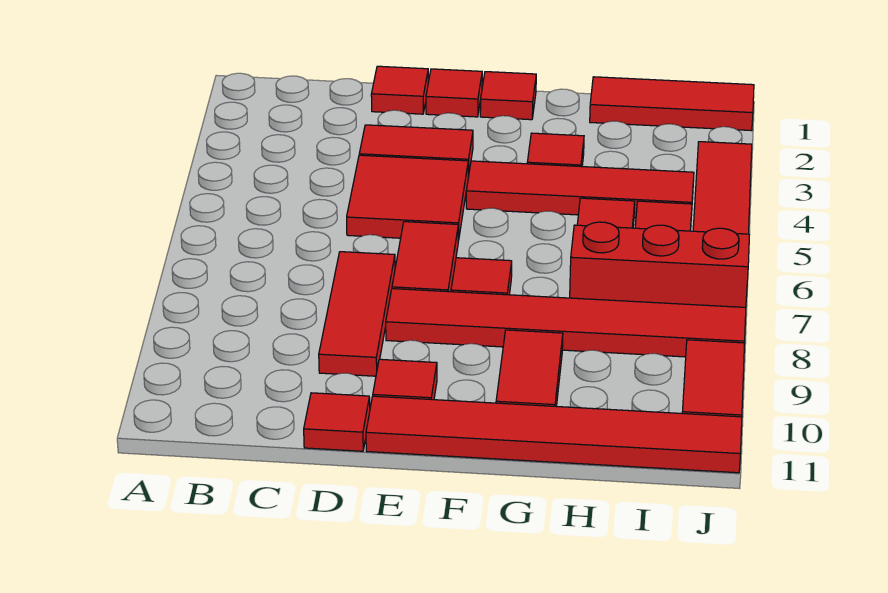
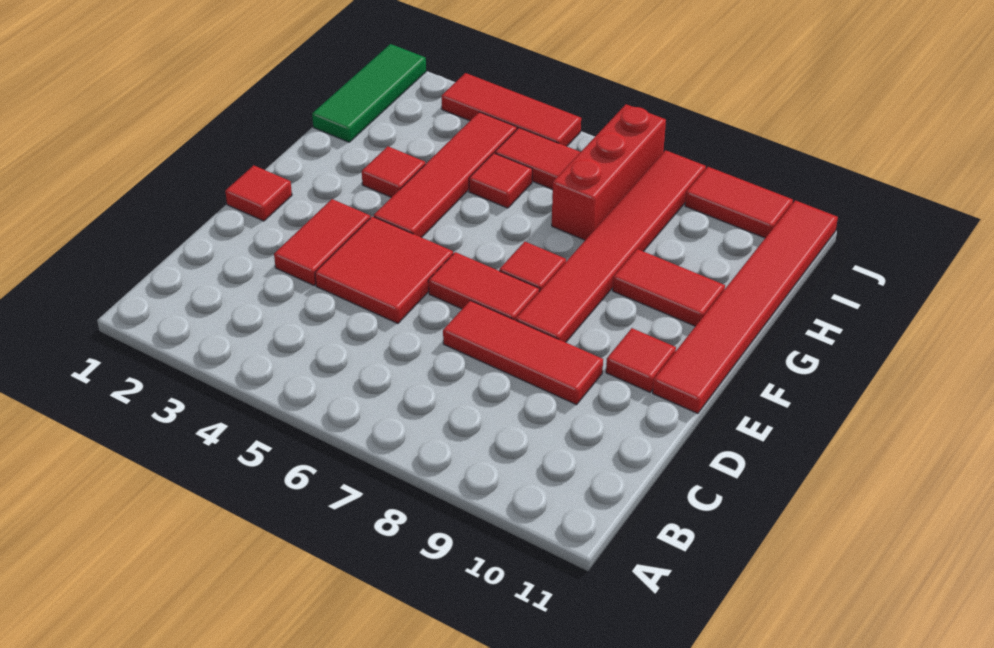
red tile D1 level 1 -> none
red tile D11 level 1 -> none
red tile F1 level 1 -> none
red tile H1:J1 level 1 -> green tile H1:J1 level 1

